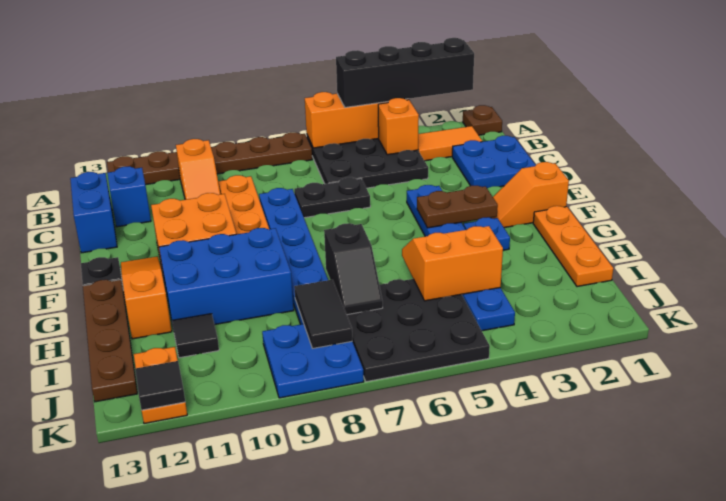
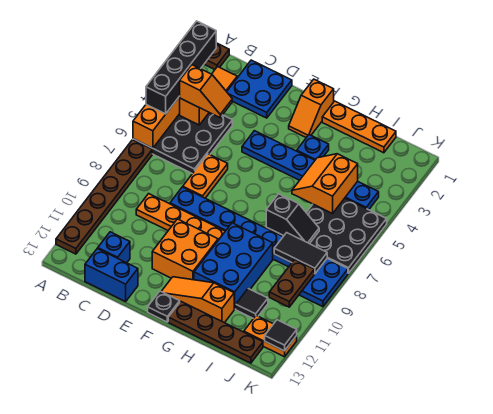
orange slope B10:C10 level 1 top B -> orange slope B4:C4 level 3 top B
black plate D6:D7 level 1 -> orange plate D6:D7 level 1
brown plate F3:F4 level 2 -> brown plate J9:J10 level 2

